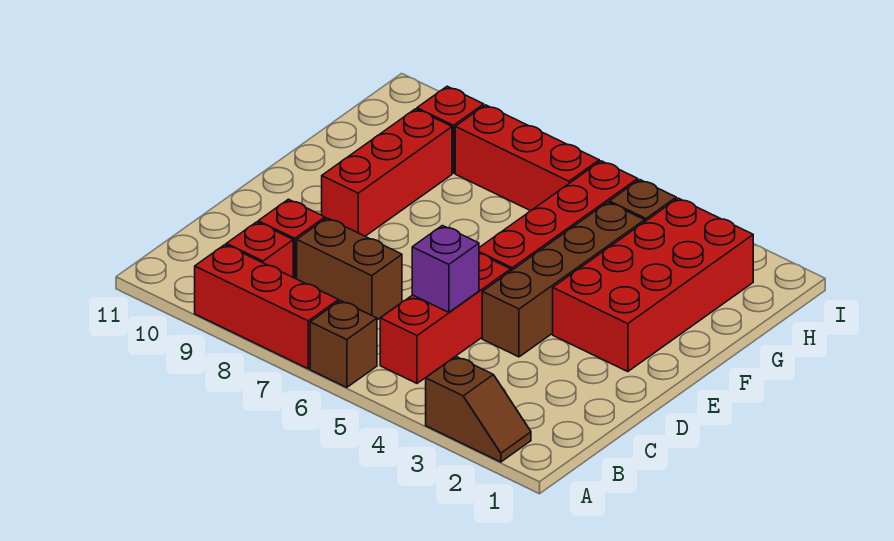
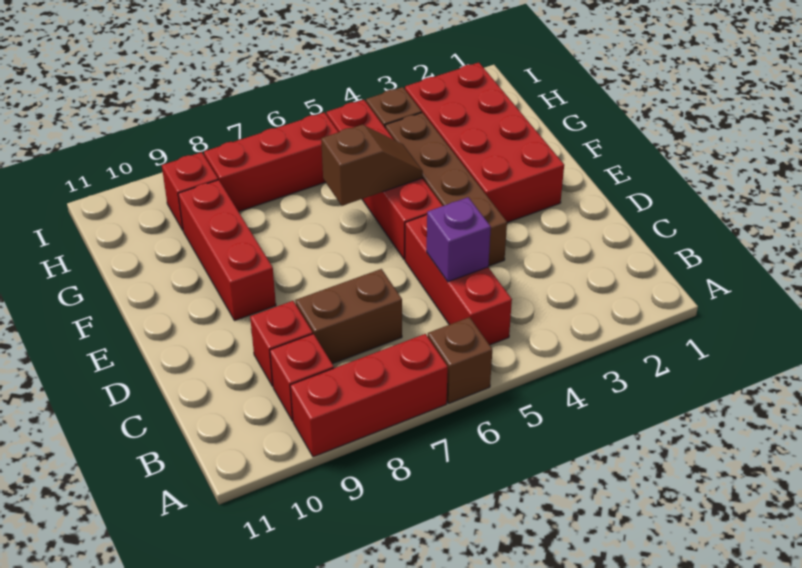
brown slope A2:A3 level 1 top 3 -> brown slope F5:F6 level 2 top 6

